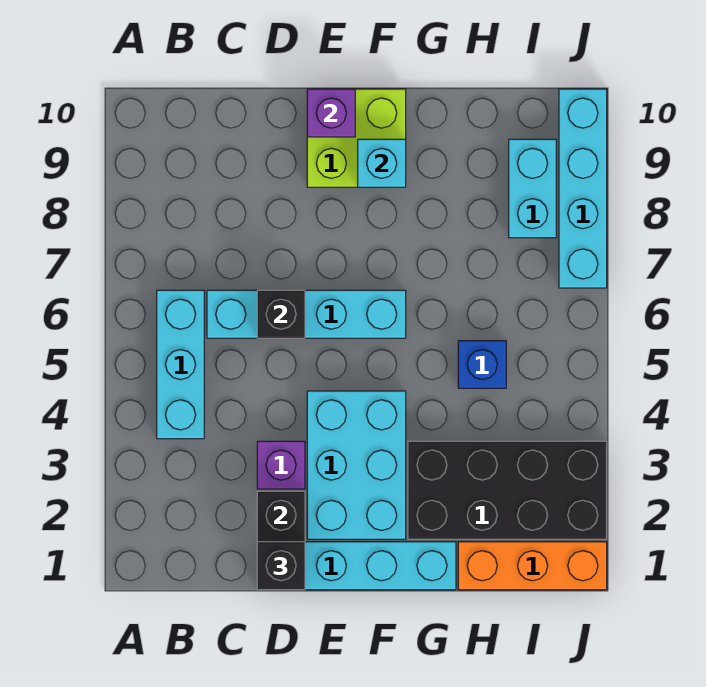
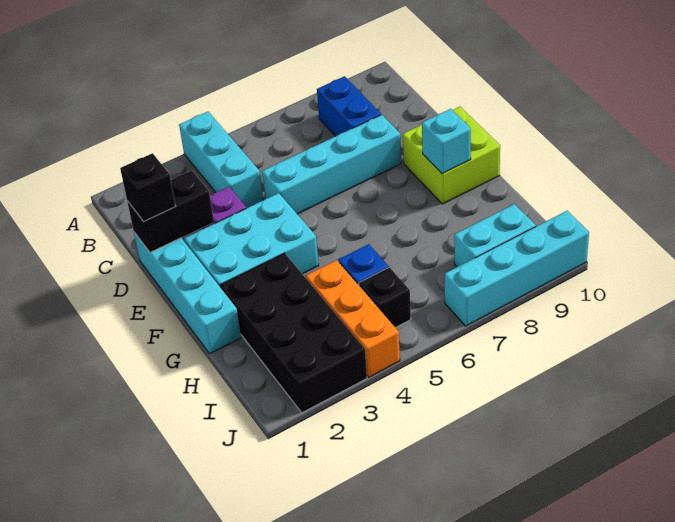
cyan brick B4:B6 level 1 -> cyan brick A4:C4 level 1
none -> blue brick B8:C8 level 1
cyan brick C6:F6 level 1 -> cyan brick D5:D8 level 1
black brick D6 level 2 -> black brick I5 level 1
purple brick E10 level 2 -> none
orange brick H1:J1 level 1 -> orange brick H4:J4 level 1

